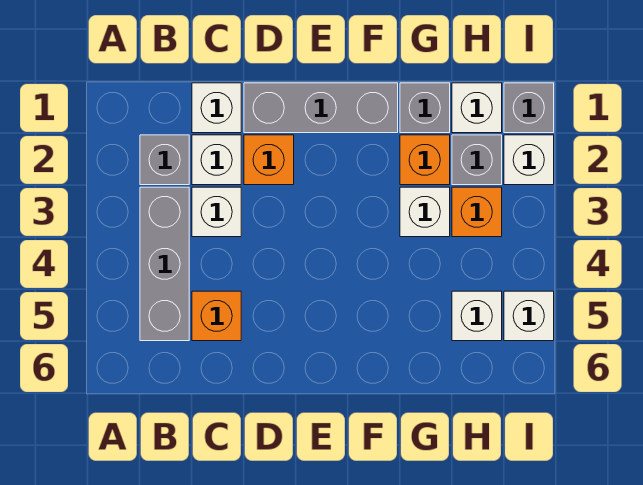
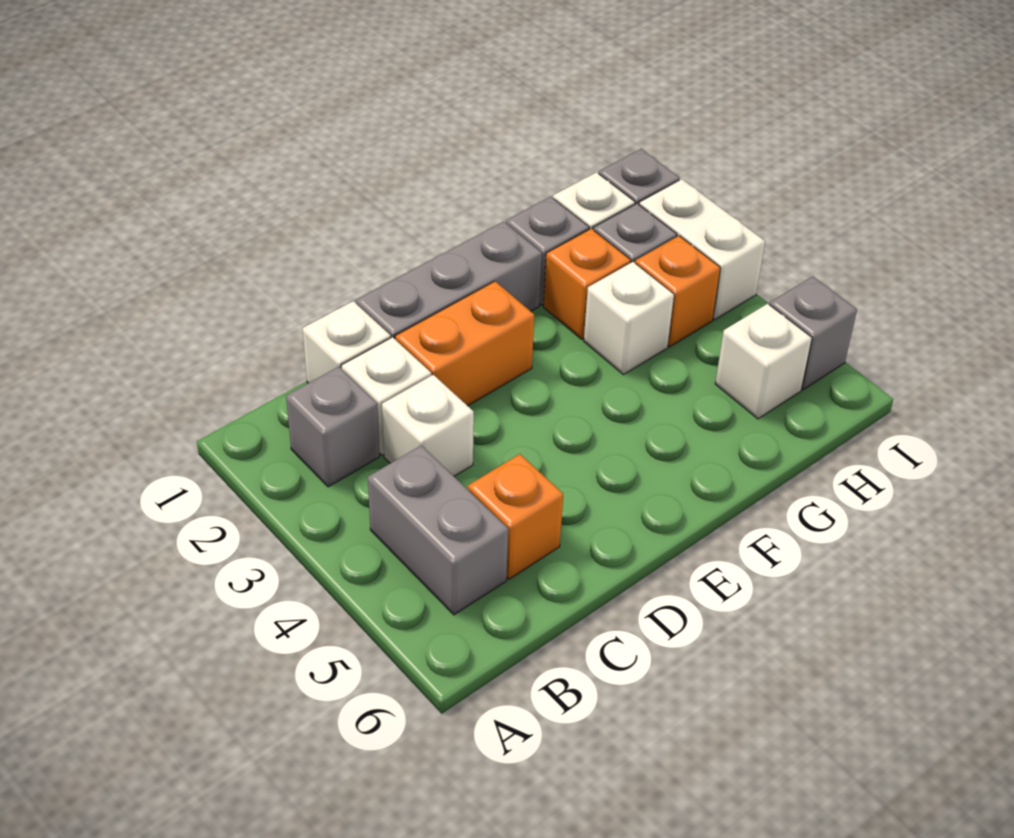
grey brick B3:B5 level 1 -> grey brick B4:B5 level 1
orange brick D2 level 1 -> orange brick D2:E2 level 1
white brick I2 level 1 -> white brick I2:I3 level 1
white brick I5 level 1 -> grey brick I5 level 1

